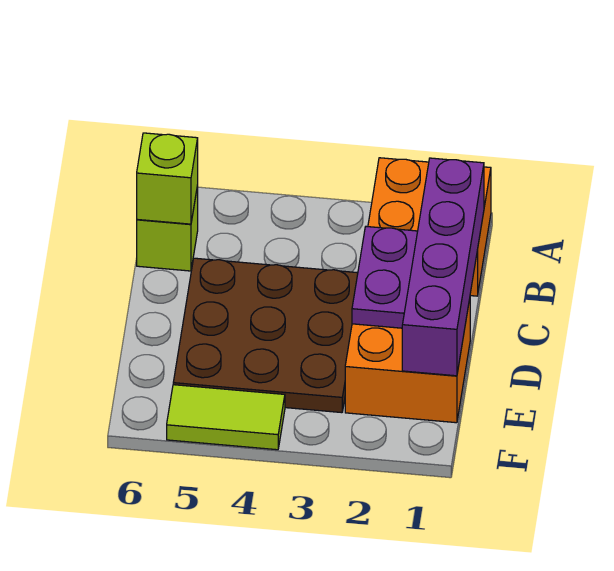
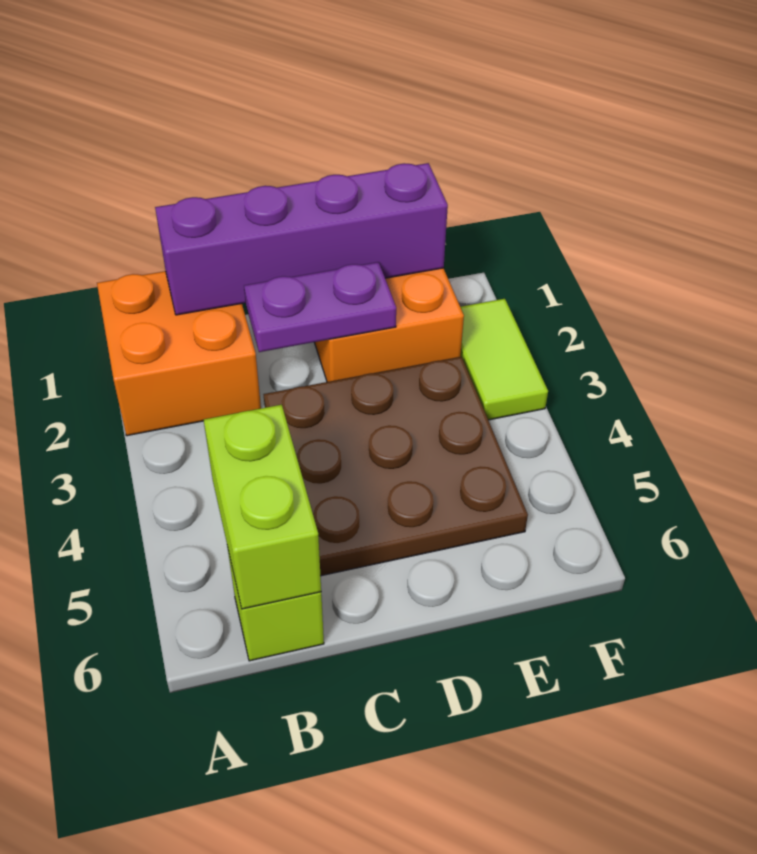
lime brick B6 level 2 -> lime brick B5:B6 level 2
lime tile F4:F5 level 1 -> lime tile F2:F3 level 1

